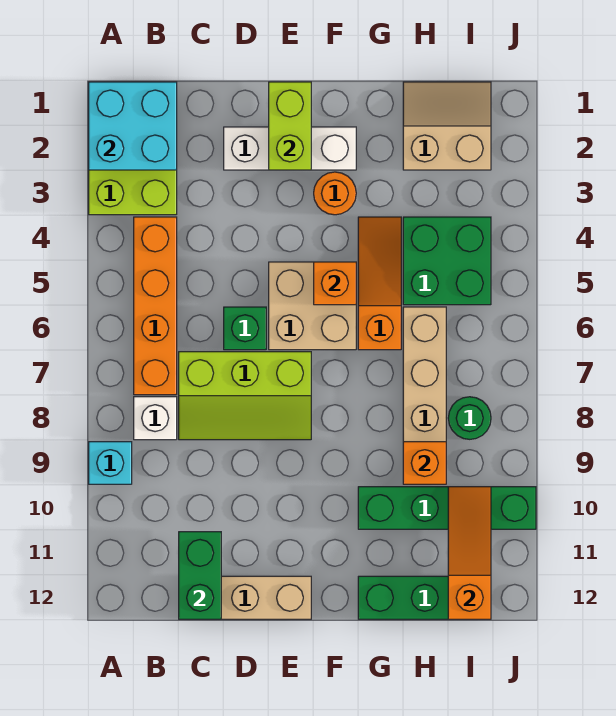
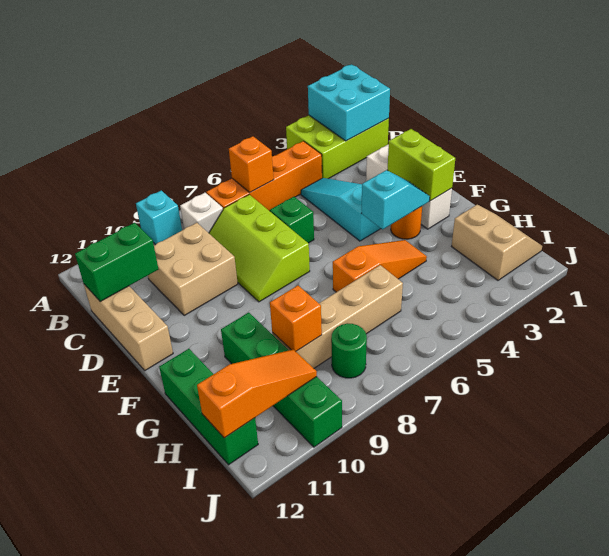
none -> cyan slope C4:E4 level 1 top E
lime brick E1:E2 level 2 -> lime brick E2:F2 level 2
tan brick E5:F6 level 1 -> tan brick C9:D10 level 1
none -> cyan slope F3:F4 level 2 top 4
orange brick F5 level 2 -> orange brick B6 level 2
green brick H4:I5 level 1 -> none

